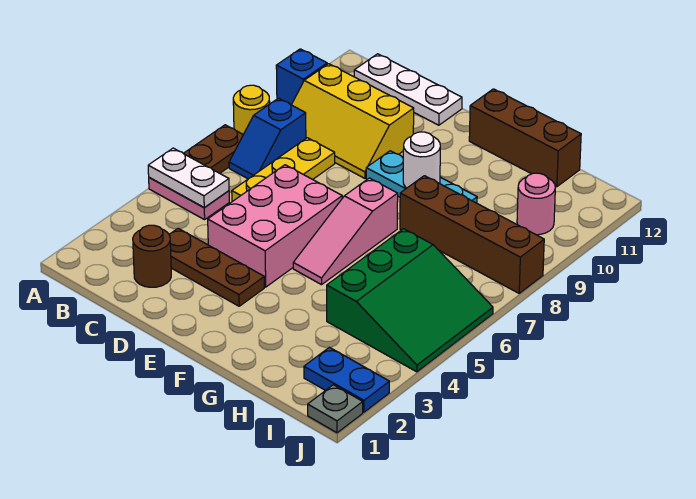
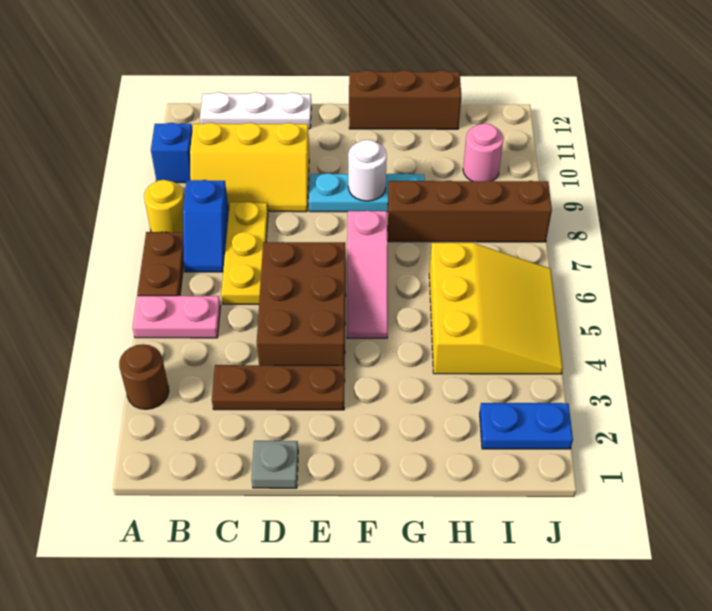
white plate A5:B5 level 2 -> none
brown round brick C2 level 1 -> brown round brick A3 level 1
pink brick D4:E6 level 1 -> brown brick D4:E6 level 1
green slope H4:J6 level 1 top H -> yellow slope H4:J6 level 1 top H
grey plate J1 level 1 -> grey plate D1 level 1

